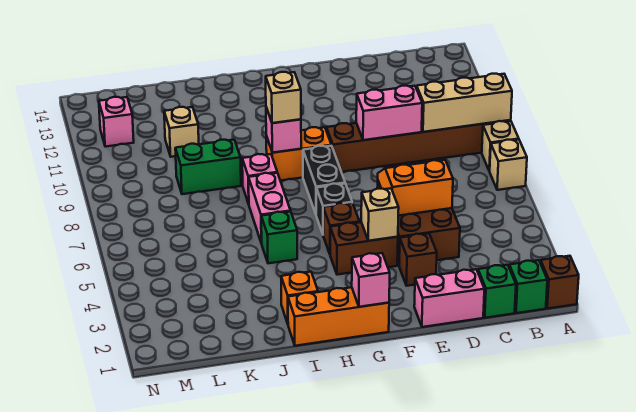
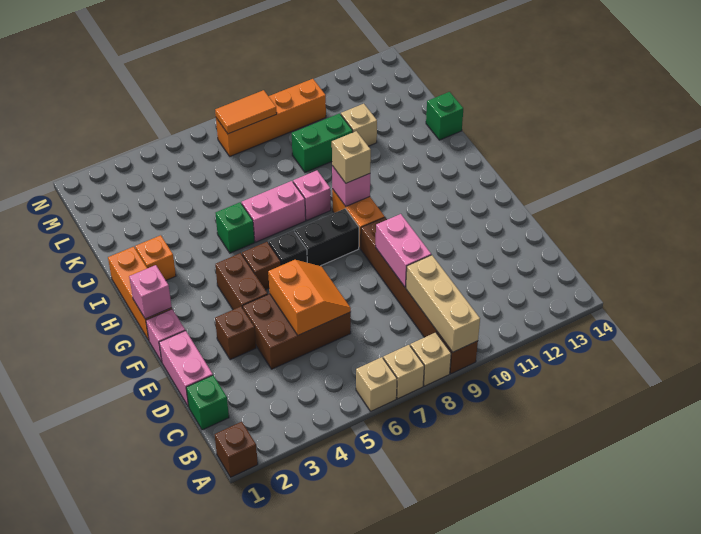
green brick B1 level 1 -> green brick J14 level 1
tan brick F4 level 2 -> tan brick A6 level 1
green brick J9:K9 level 1 -> green brick K9:K10 level 1
none -> orange brick M7:M10 level 1
none -> orange tile M7:M8 level 2
pink brick M12 level 1 -> pink brick F1 level 1

